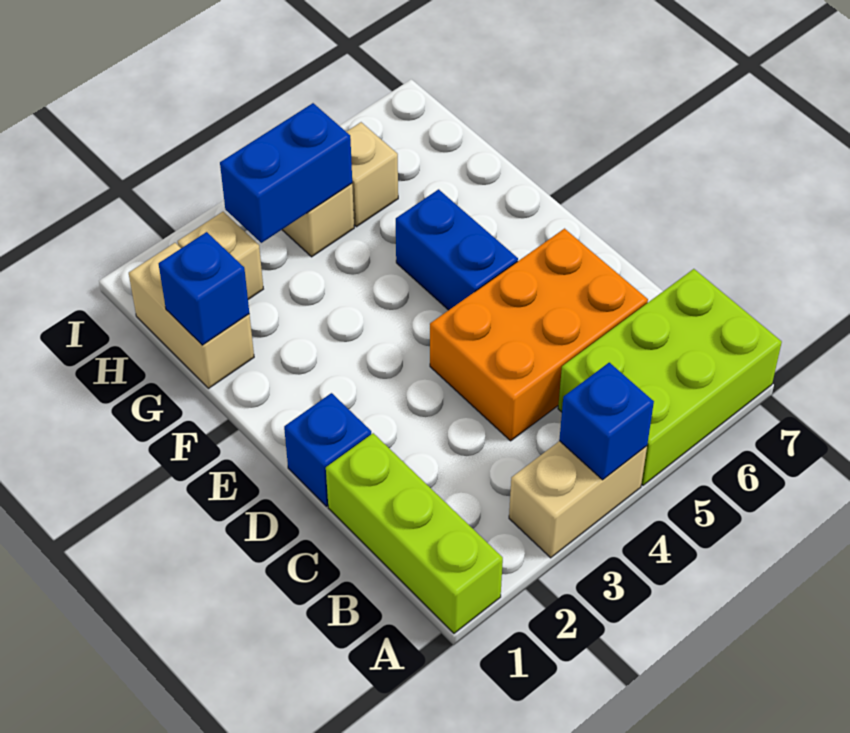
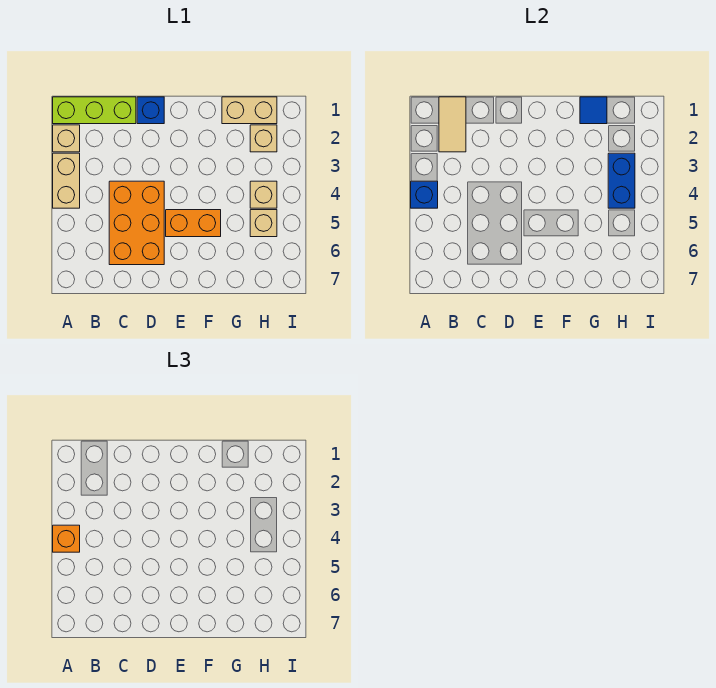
none -> tan brick A2 level 1
none -> orange brick A4 level 3
lime brick A5:B7 level 1 -> none
none -> tan tile B1:B2 level 2
blue brick E5:F5 level 1 -> orange brick E5:F5 level 1
blue brick G1 level 2 -> blue tile G1 level 2

